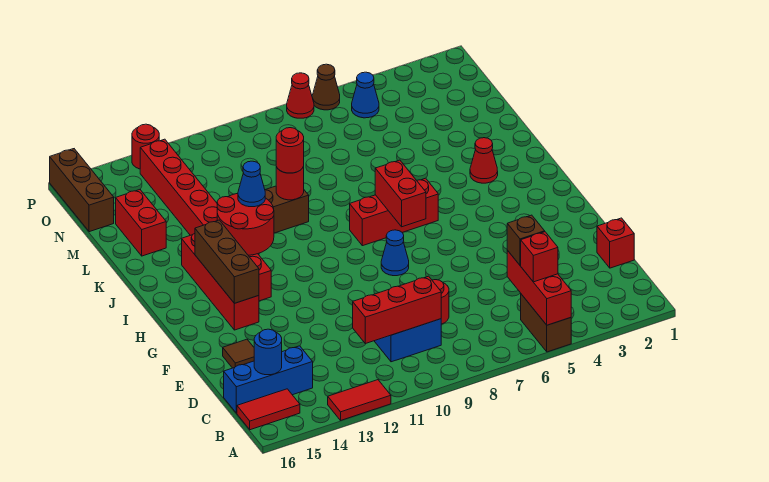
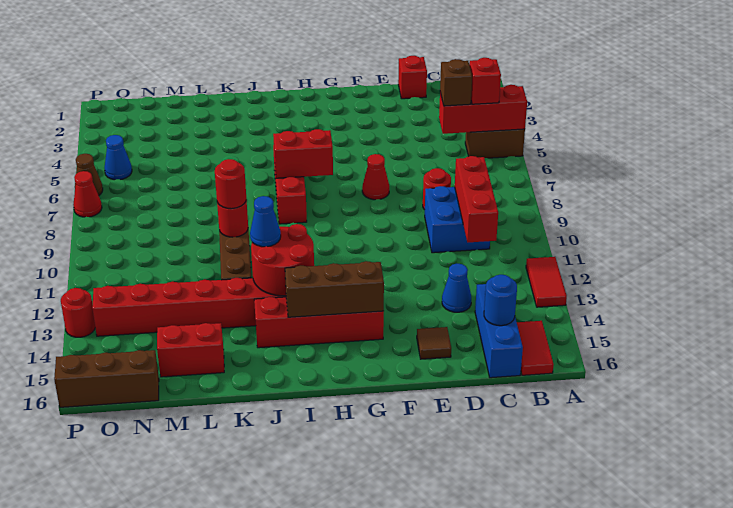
blue cone G8 level 1 -> blue cone D13 level 1
red cone J3 level 1 -> red cone F7 level 1

